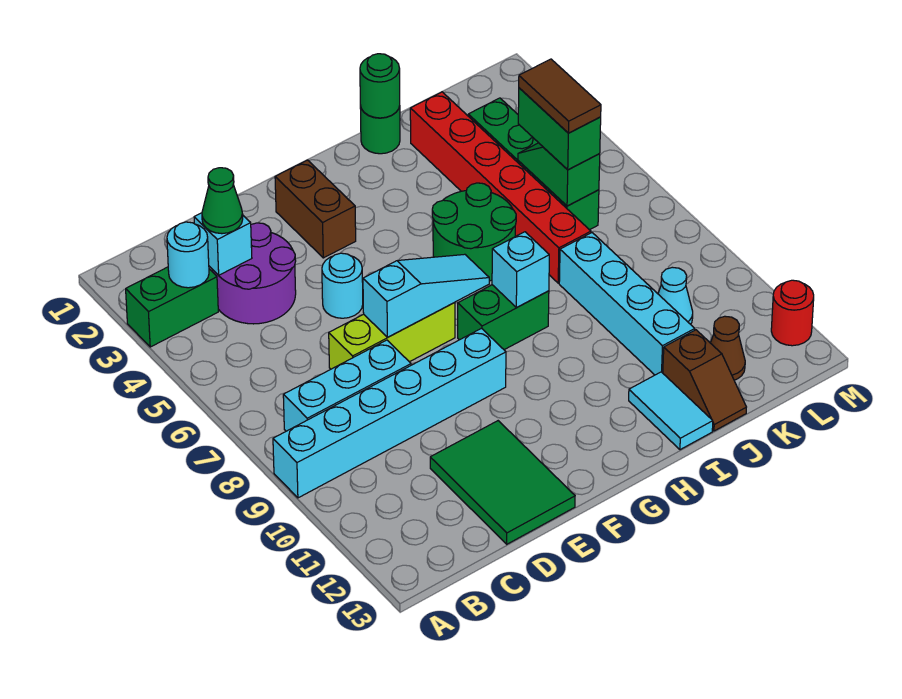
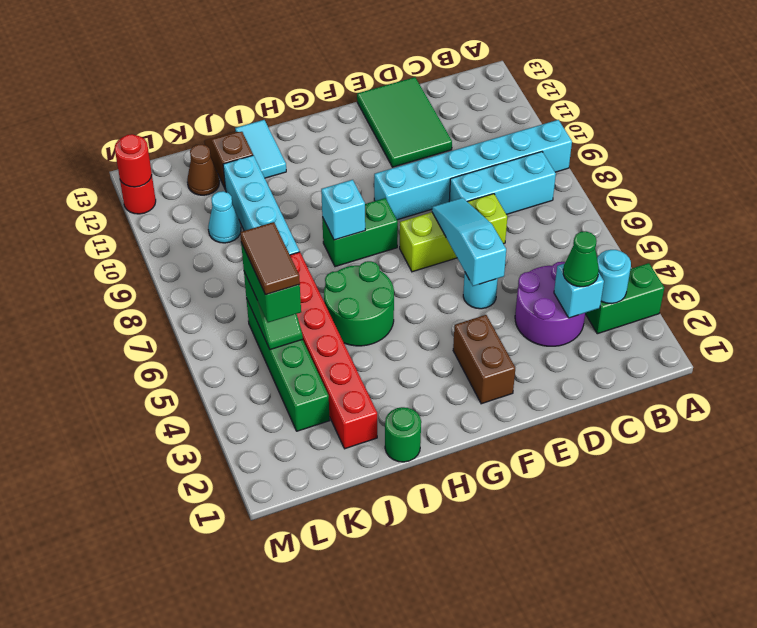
cyan slope E7:G7 level 2 top E -> cyan slope E5:E7 level 2 top 5
green round brick I1 level 2 -> none
none -> red round brick M12 level 2

